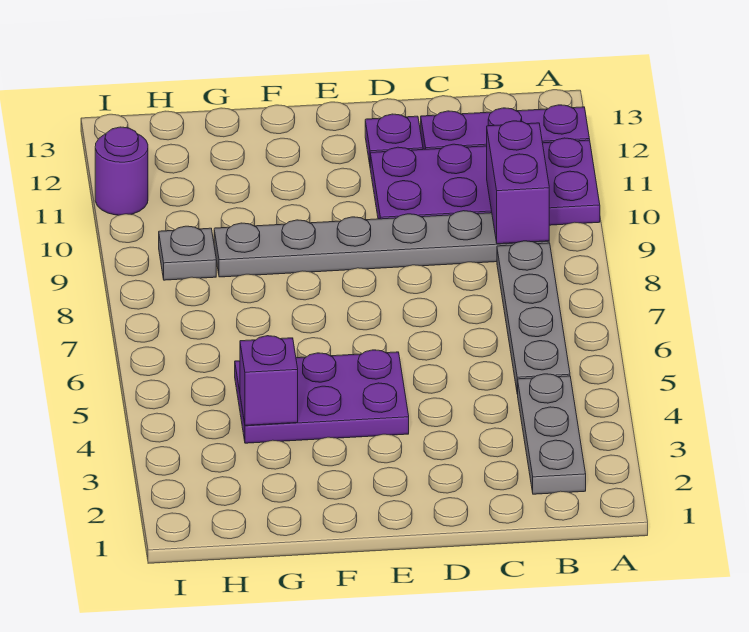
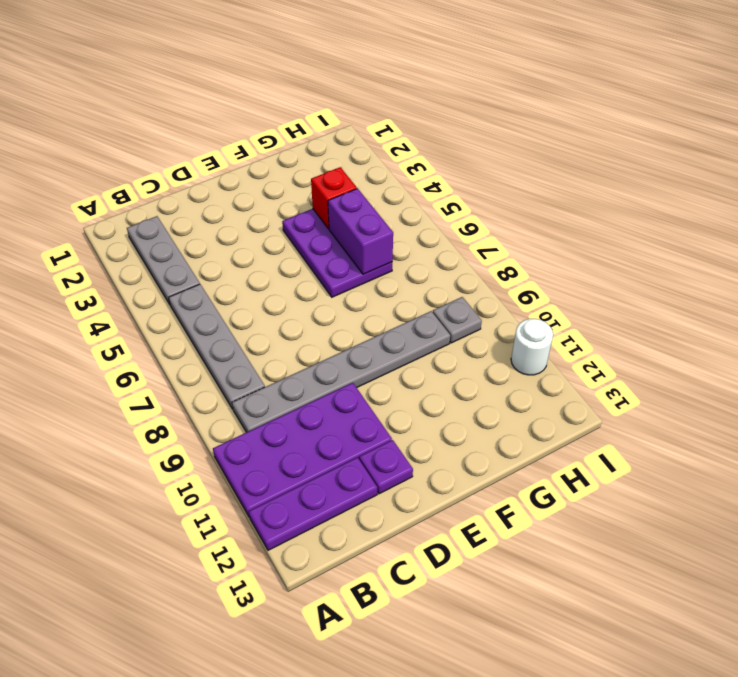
purple brick B9:B10 level 2 -> purple brick G5:G6 level 2
purple plate E4:G5 level 1 -> purple plate F4:G6 level 1
purple brick G4 level 2 -> red brick G4 level 2
purple round brick I11 level 1 -> white round brick I11 level 1

